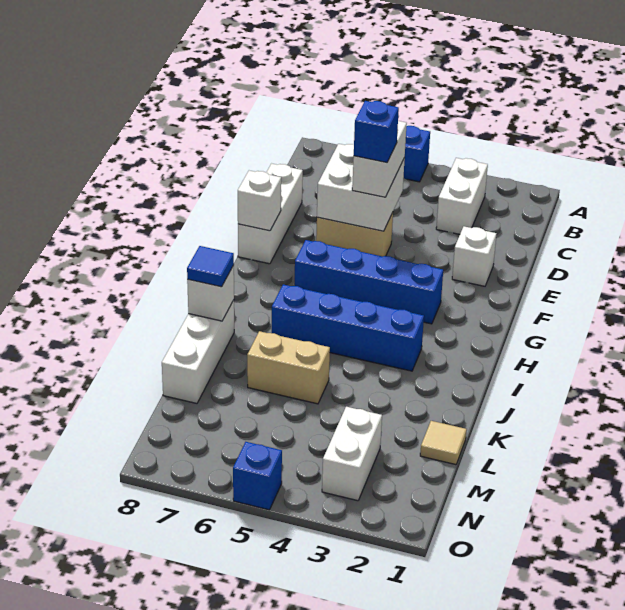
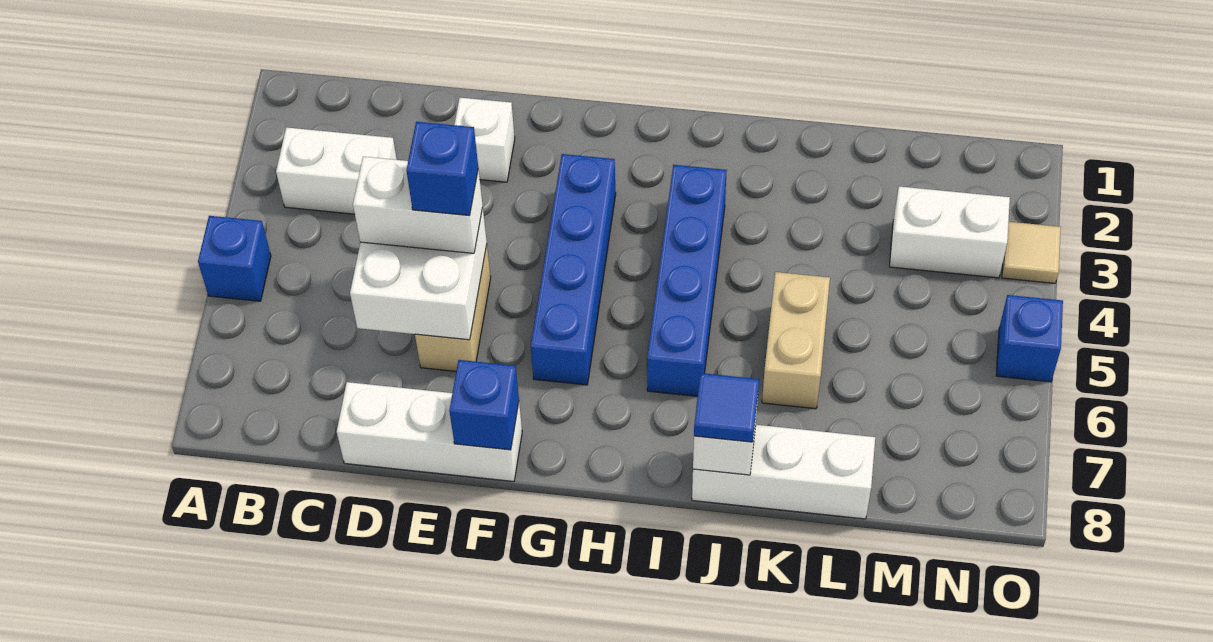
white brick F8 level 2 -> blue brick F8 level 2
tan tile L1 level 1 -> tan tile O3 level 1

